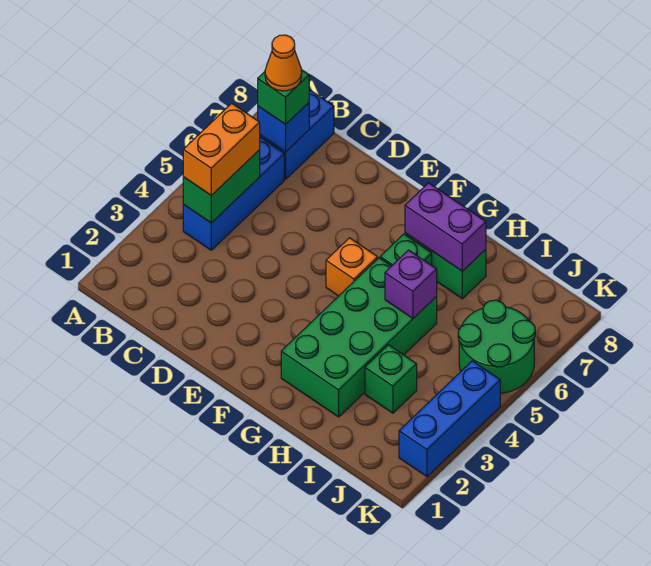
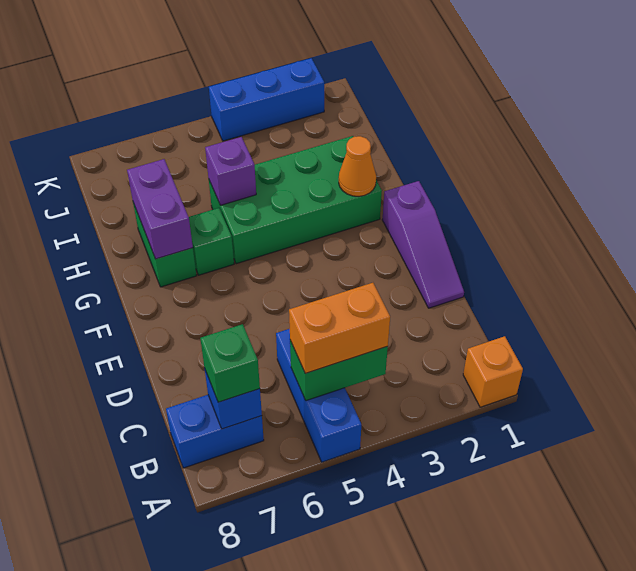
blue brick B4:B6 level 1 -> blue brick A5:C5 level 1
orange cone B7 level 4 -> orange cone G2 level 2
none -> purple slope D1:F1 level 1 top F
orange brick F5 level 1 -> orange brick A1 level 1
green brick I3 level 1 -> none
green round brick J5:K6 level 1 -> none

